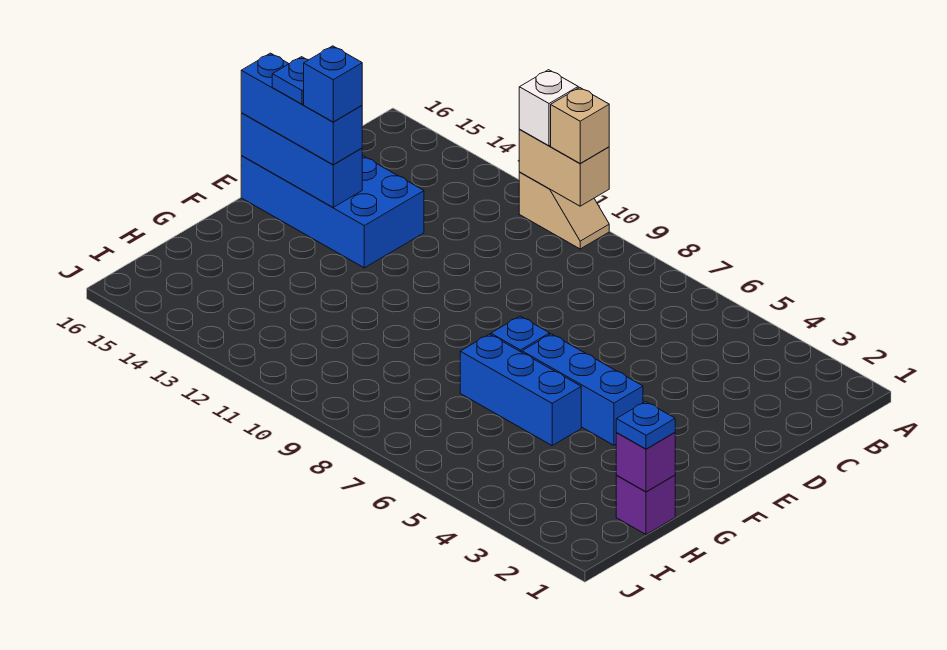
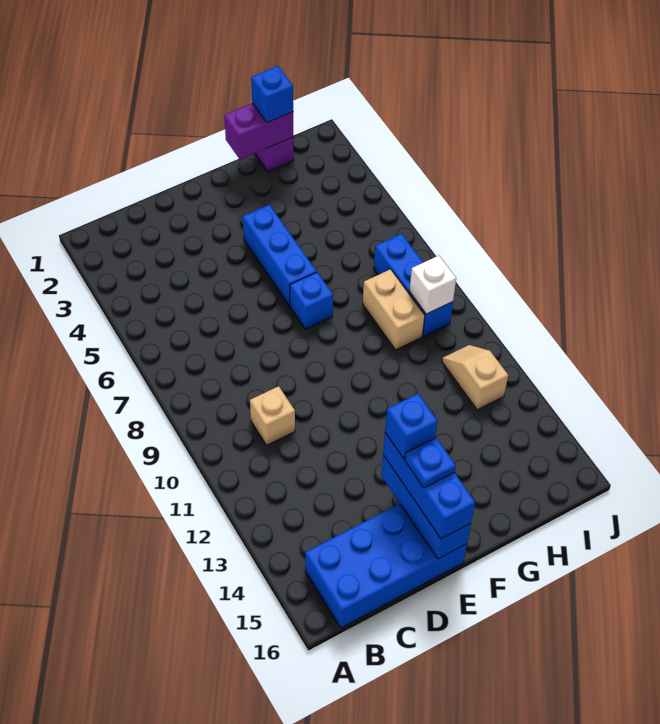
tan slope A10:A11 level 1 top 11 -> tan slope I11:I12 level 1 top 12
tan brick A10:A11 level 2 -> tan brick H8:H9 level 1
tan brick A10 level 3 -> tan brick C10 level 1
white brick A11 level 3 -> white brick I9 level 2
blue brick D13:E16 level 1 -> blue brick B15:E16 level 1
blue brick G5:G7 level 1 -> blue brick I7:I9 level 1
purple brick H1 level 2 -> purple brick G1:H1 level 2
blue plate H1 level 3 -> blue brick H1 level 3

